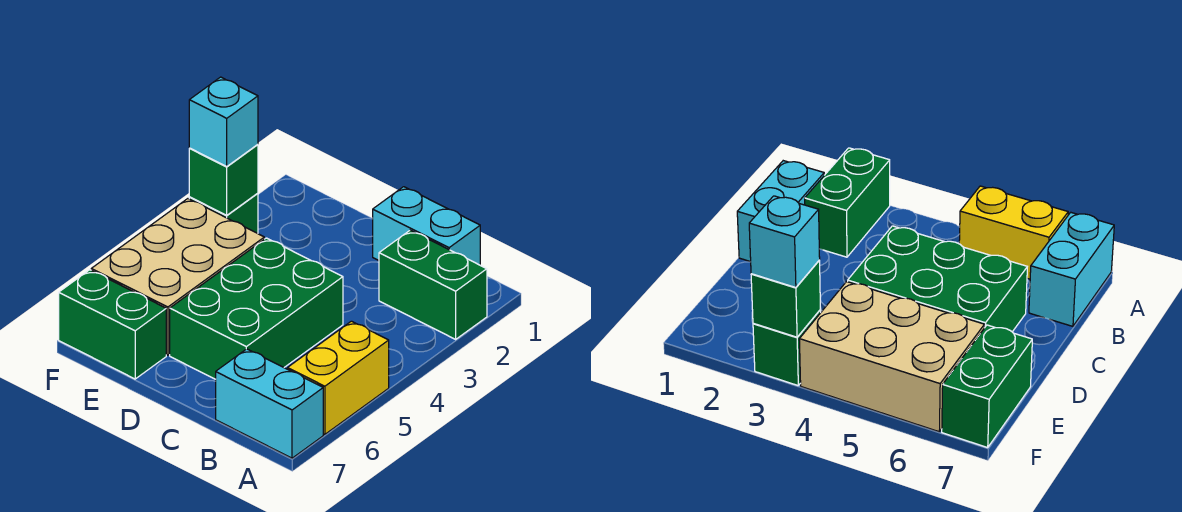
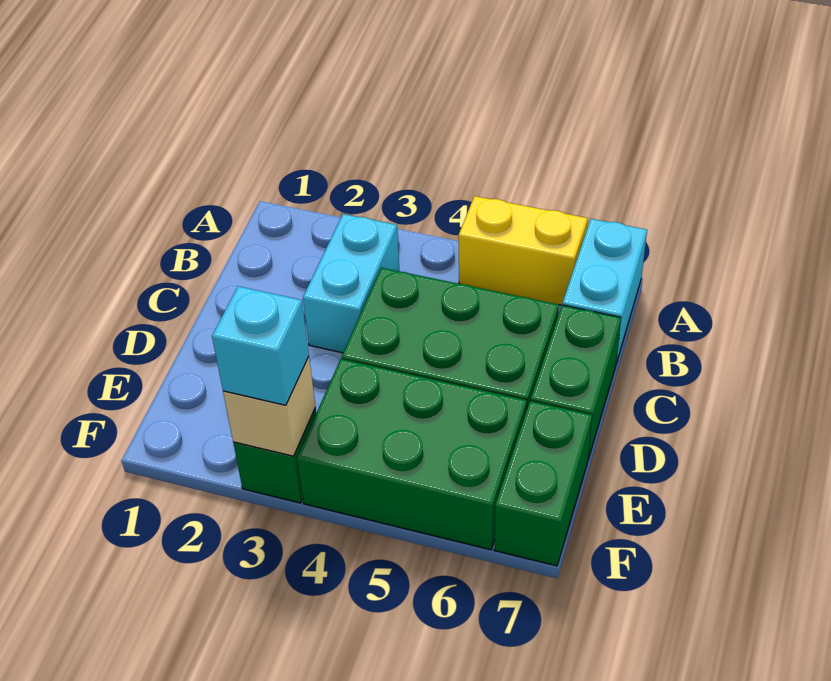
green brick A2:B2 level 1 -> green brick C7:D7 level 1
cyan brick B1:C1 level 1 -> cyan brick B3:C3 level 1
tan brick E4:F6 level 1 -> green brick E4:F6 level 1
green brick F3 level 2 -> tan brick F3 level 2

